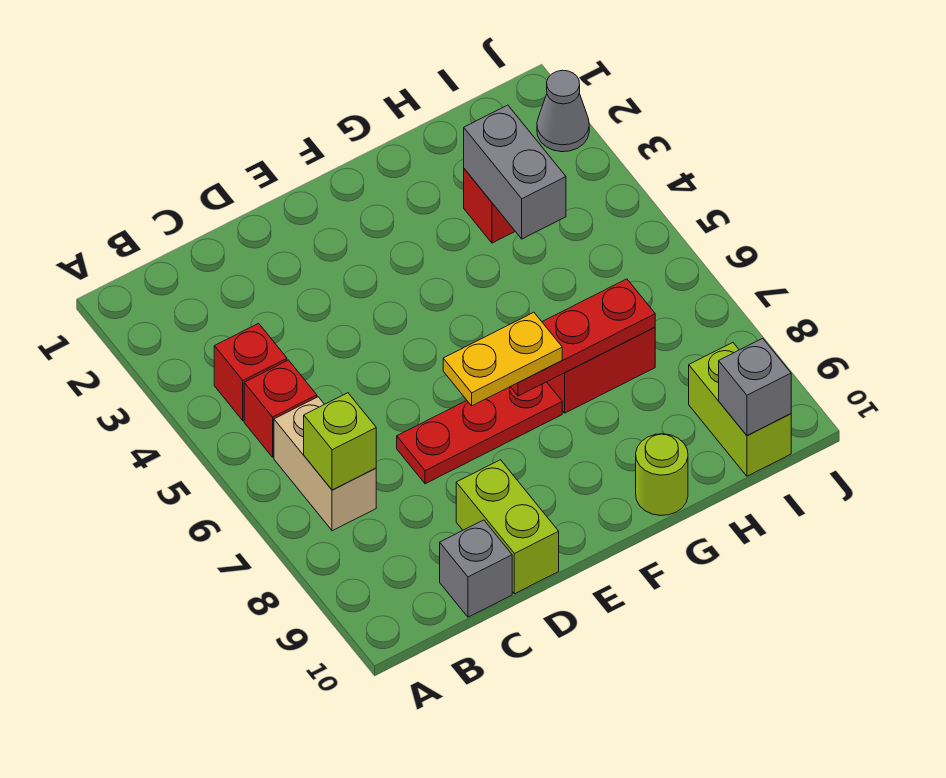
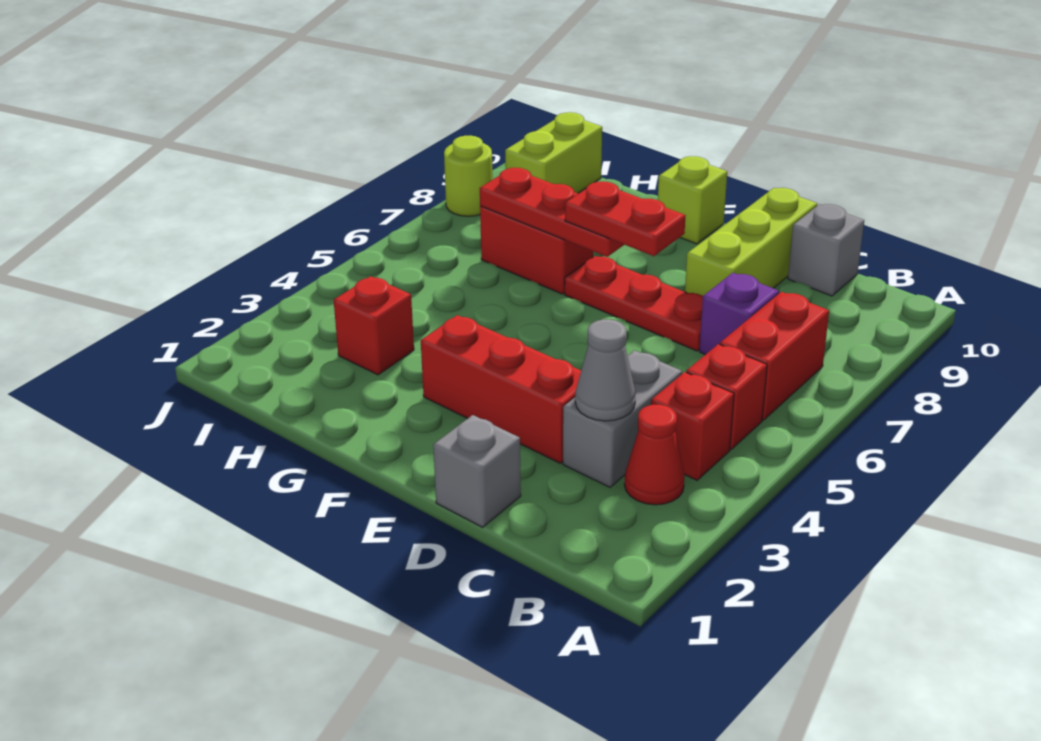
none -> red cone B3 level 1
tan brick B6:B7 level 1 -> red brick B6:B7 level 1
lime brick B7 level 2 -> lime brick F10 level 1
none -> purple brick C7 level 1
none -> red brick D3:F3 level 1
lime brick D9:D10 level 1 -> lime brick D8:D10 level 1
yellow plate E7:F7 level 3 -> red plate E7:F7 level 3
lime round brick G10 level 1 -> lime round brick J8 level 1
grey brick H3:H4 level 2 -> grey brick C3:C4 level 1
grey brick I10 level 2 -> grey brick D1 level 1
grey cone J2 level 1 -> grey cone C3 level 2

